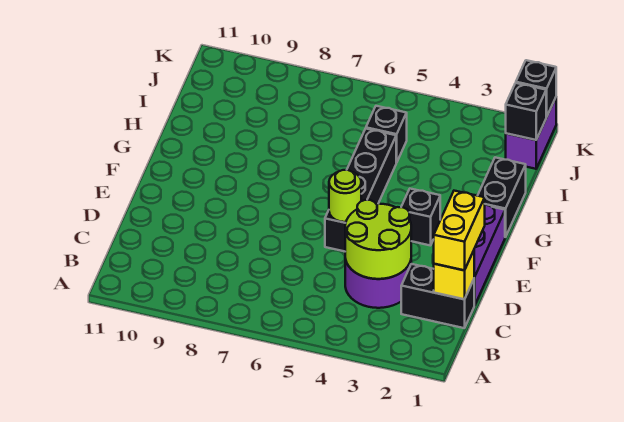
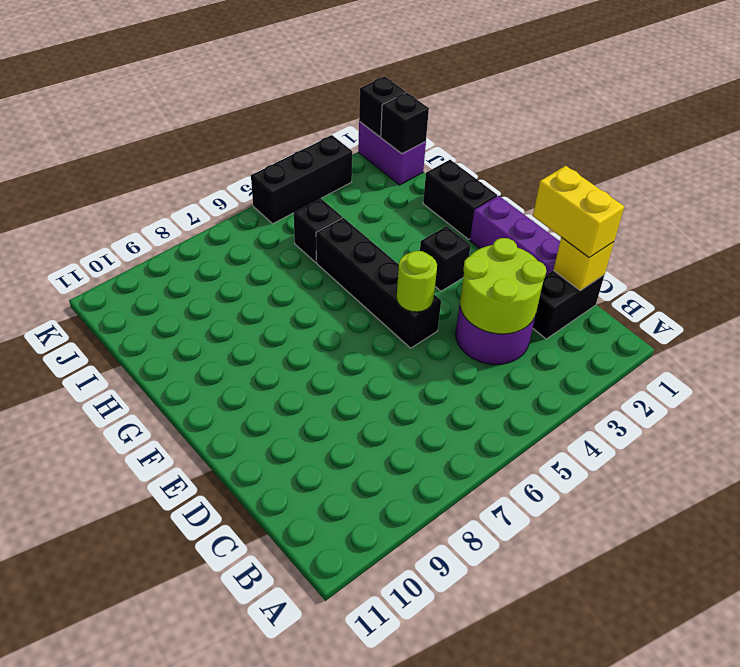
none -> black brick K3:K5 level 1

